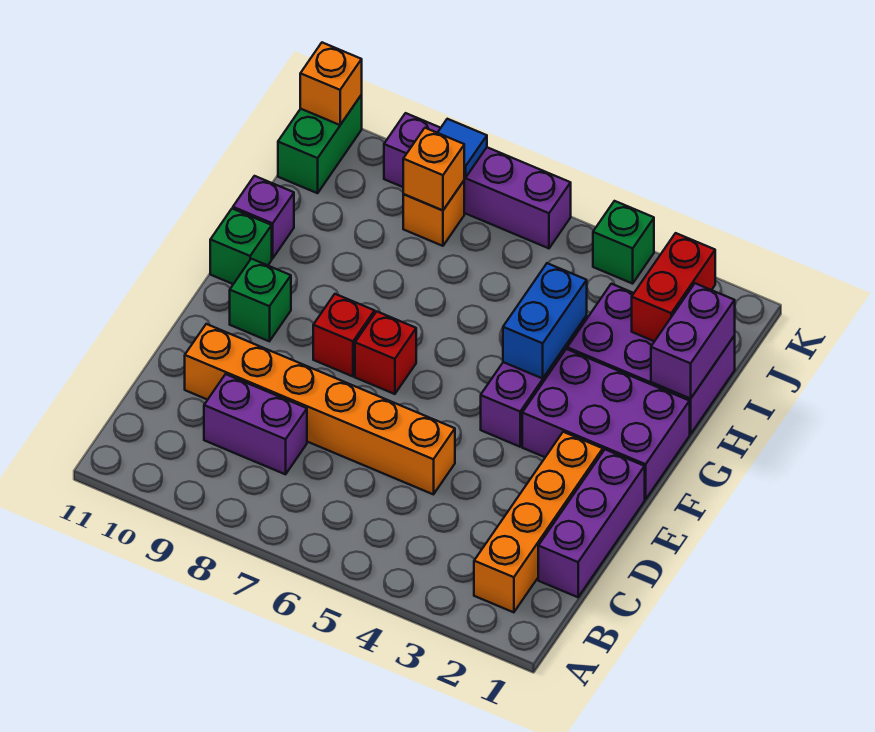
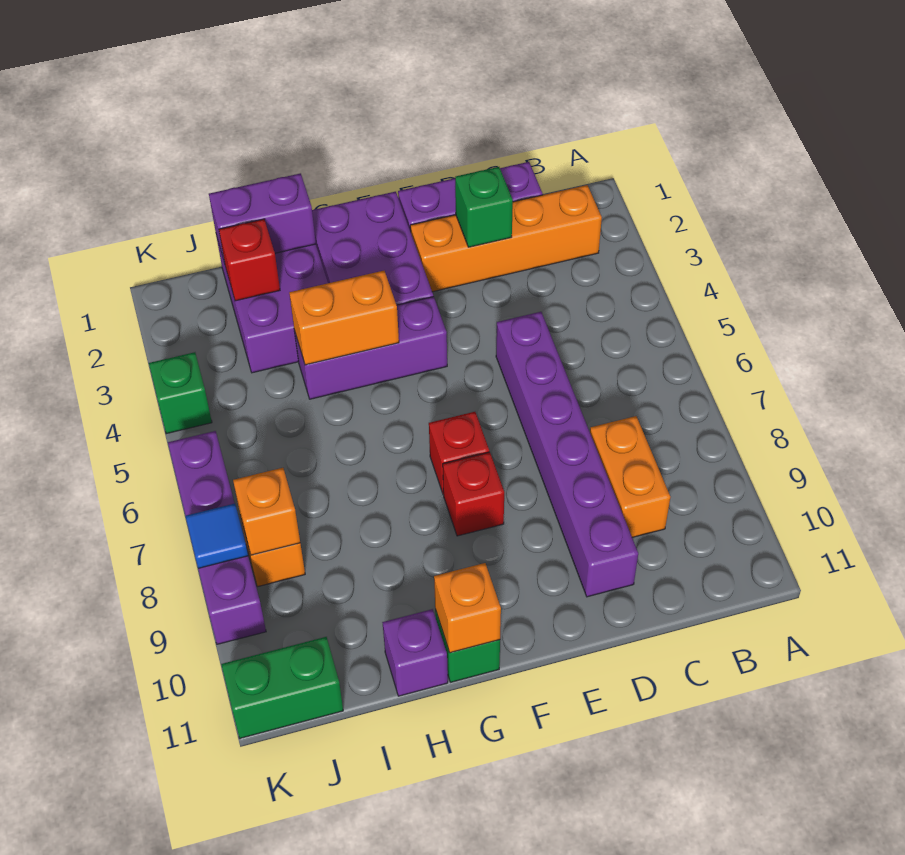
purple brick C8:C9 level 1 -> orange brick C8:C9 level 1
orange brick D5:D10 level 1 -> purple brick D5:D10 level 1
green brick F10 level 1 -> green brick D2 level 2
blue brick G4:H4 level 2 -> orange brick G4:H4 level 2
red brick I2:J2 level 2 -> red brick I2 level 2
orange brick K11 level 2 -> orange brick G11 level 2

